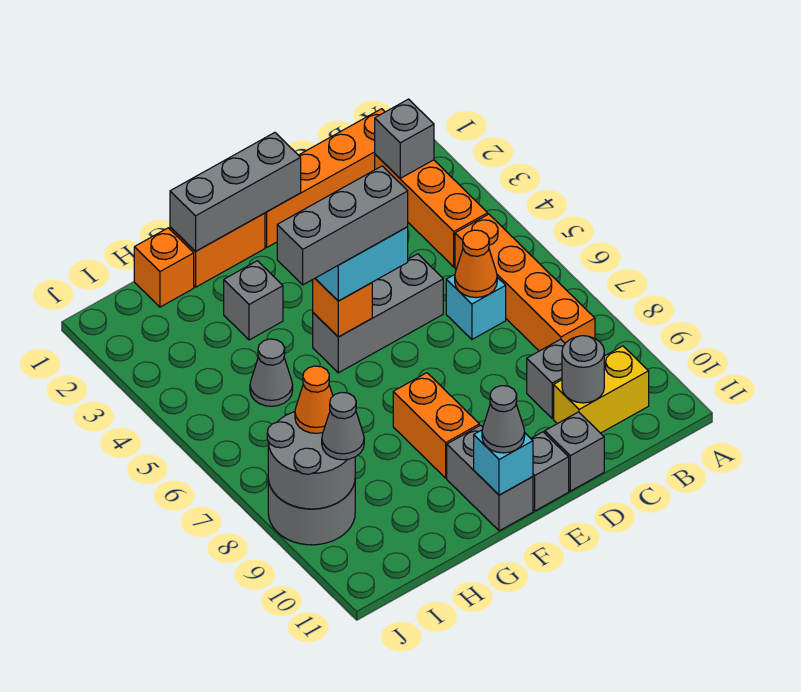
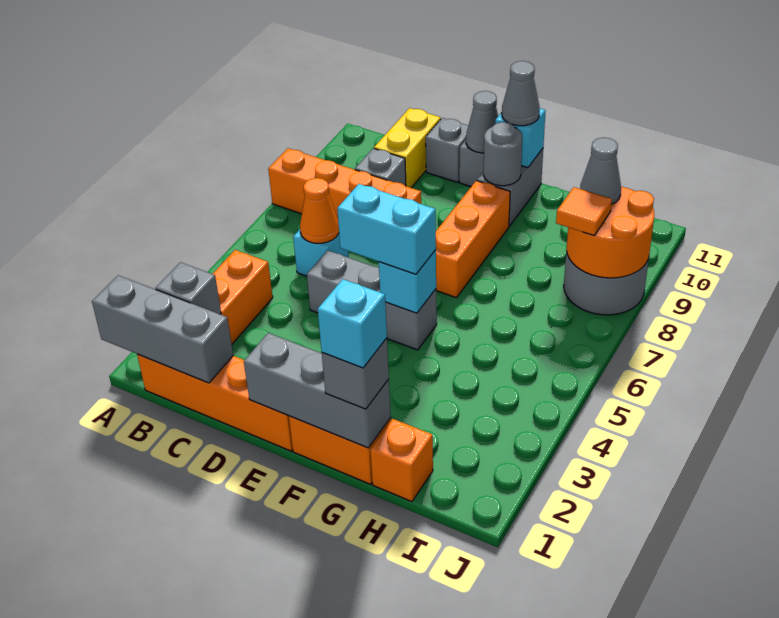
orange brick B5:B8 level 1 -> orange brick A8:D8 level 1
yellow brick B10:C10 level 1 -> yellow brick C10:C11 level 1
grey round brick C10 level 2 -> grey round brick F10 level 2
grey brick E5:G5 level 4 -> grey brick A1:C1 level 2
orange brick F5 level 2 -> cyan brick F5 level 2
orange brick F8:F9 level 1 -> orange brick F7:F9 level 1
none -> cyan brick G1 level 4
grey brick G3 level 1 -> grey brick G1 level 3
grey cone H5 level 1 -> grey cone E11 level 2
grey round brick I8:J9 level 2 -> orange round brick I8:J9 level 2
orange cone I8 level 3 -> orange tile I8 level 3

